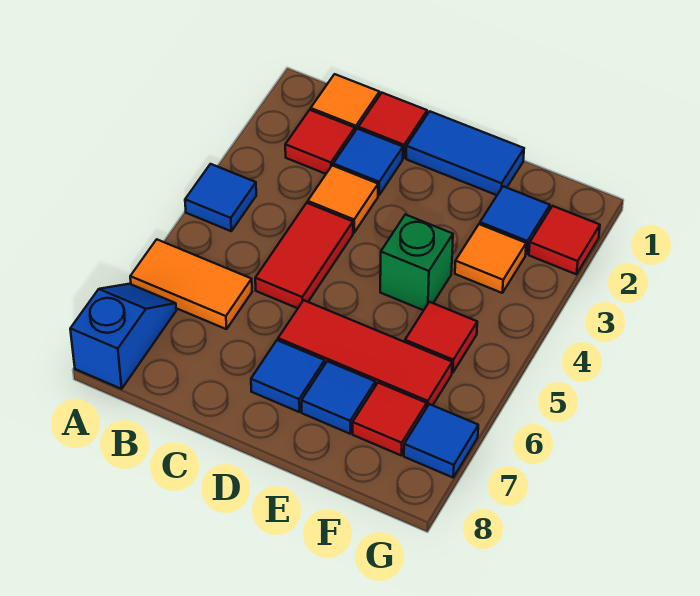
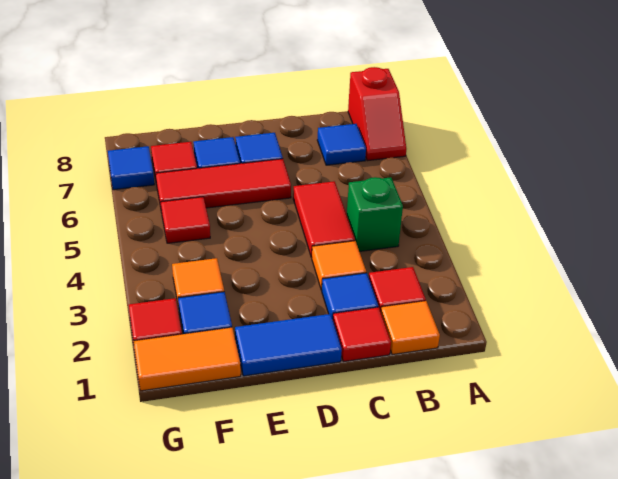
blue tile A4 level 1 -> blue tile B7 level 1
orange tile A6:B6 level 1 -> orange tile F1:G1 level 1
blue slope A7:A8 level 1 top 8 -> red slope A7:A8 level 1 top 8
green brick E4 level 1 -> green brick B4 level 1

